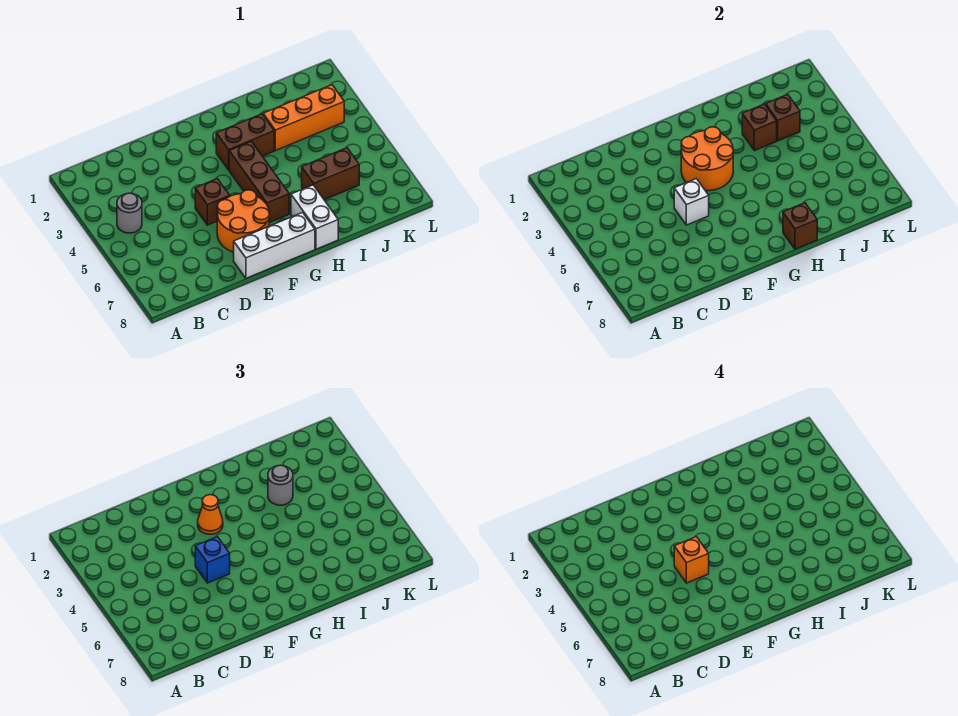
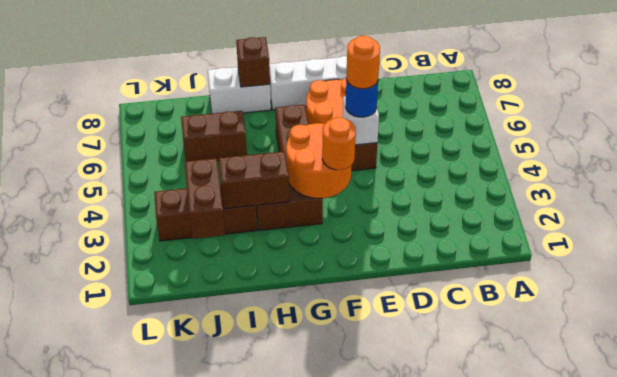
grey round brick B4 level 1 -> none
blue brick E5 level 3 -> blue round brick E5 level 3
orange brick E5 level 4 -> orange round brick E5 level 4
orange cone F3 level 3 -> orange round brick F3 level 3
white brick H7:H8 level 1 -> white brick H8:I8 level 1
orange brick I3:K3 level 1 -> brown brick I3:K3 level 1
brown brick I3 level 2 -> brown brick H3:I3 level 2
grey round brick I3 level 3 -> none
brown brick J3 level 2 -> brown brick J2:J3 level 2

